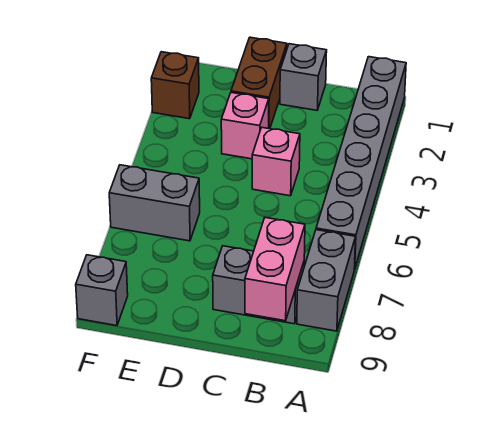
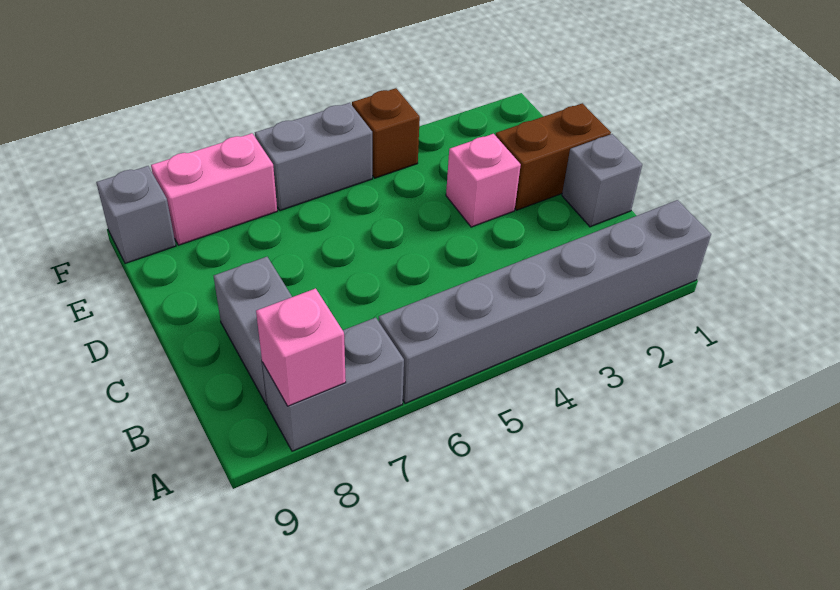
pink brick B8:B9 level 2 -> pink brick F7:F8 level 1
pink brick C4 level 1 -> pink brick A8 level 2
grey brick E6:F6 level 1 -> grey brick F5:F6 level 1
brown brick F2 level 1 -> brown brick F4 level 1

